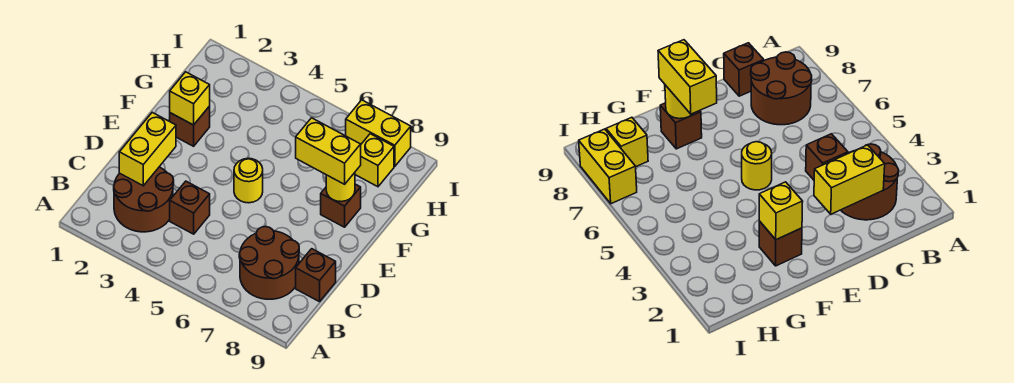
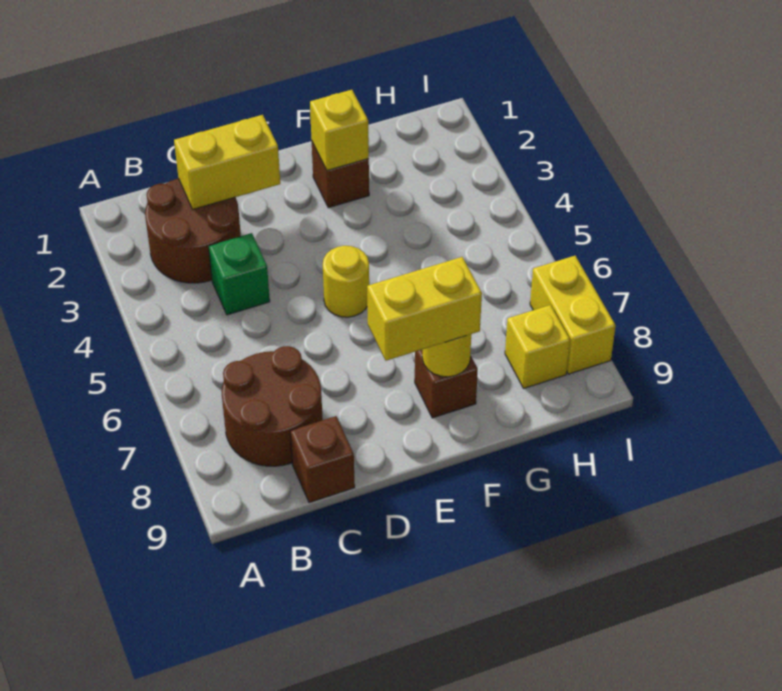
brown brick C4 level 1 -> green brick C4 level 1
yellow brick F7:F8 level 3 -> yellow brick E8:F8 level 3

